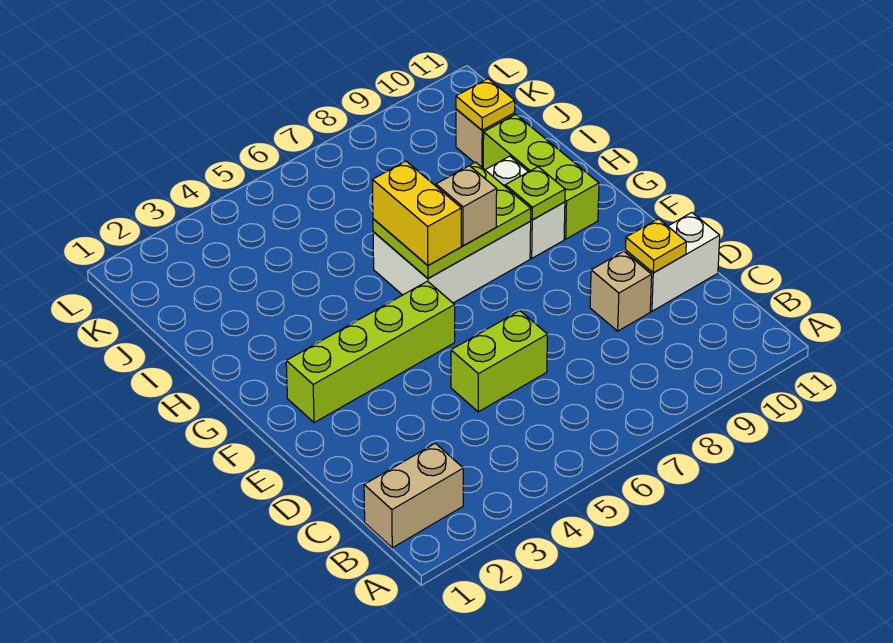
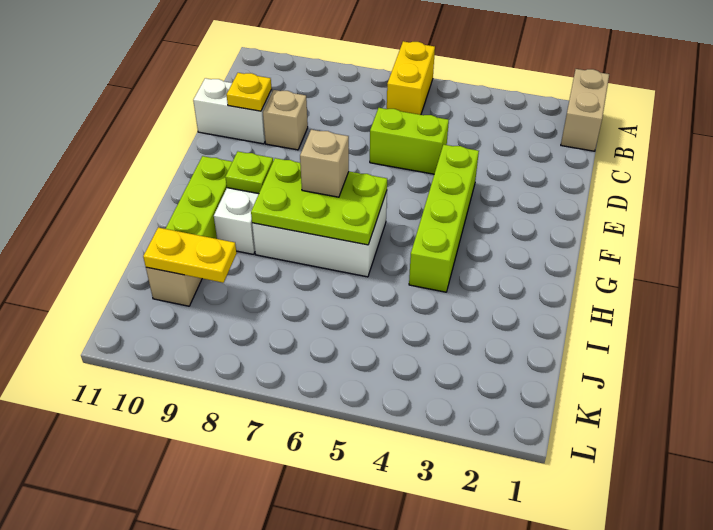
tan brick B1:B2 level 1 -> tan brick A1:B1 level 1
lime brick F2:F5 level 1 -> lime brick E4:H4 level 1
yellow brick G6:H6 level 3 -> yellow brick A6:B6 level 1
yellow plate J10 level 2 -> yellow plate J9:J10 level 2

